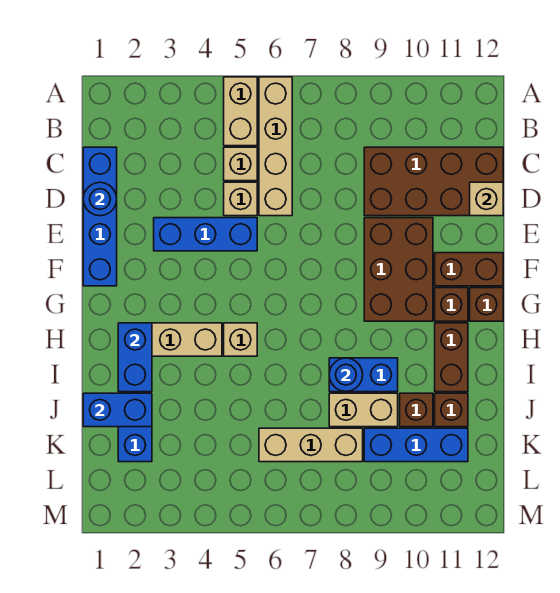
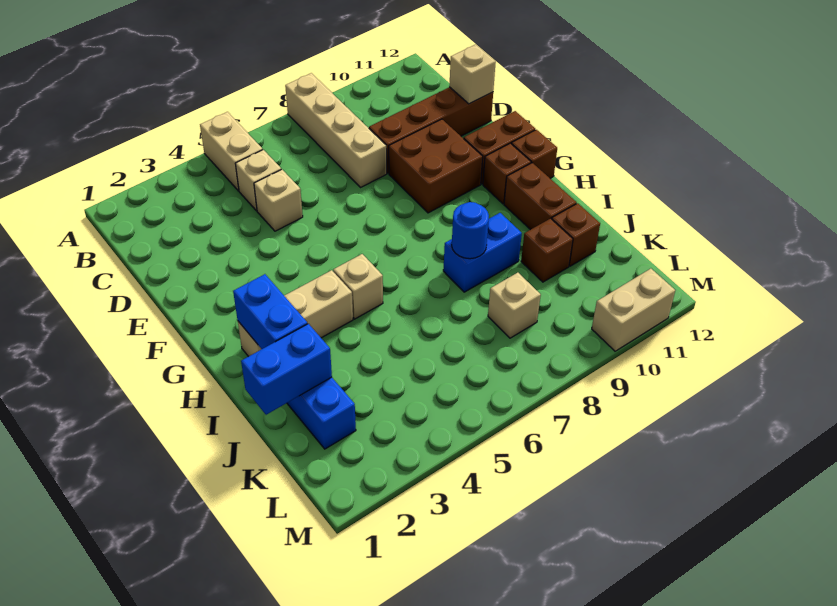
tan brick A6:D6 level 1 -> tan brick A8:D8 level 1
blue brick C1:F1 level 1 -> none
brown brick C9:D12 level 1 -> brown brick D9:D12 level 1
blue round brick D1 level 2 -> none
blue brick E3:E5 level 1 -> none
brown brick E9:G10 level 1 -> brown brick E9:F10 level 1
tan brick J8:J9 level 1 -> tan brick M10:M11 level 1
tan brick K6:K8 level 1 -> tan brick K8 level 1
blue brick K9:K11 level 1 -> none

